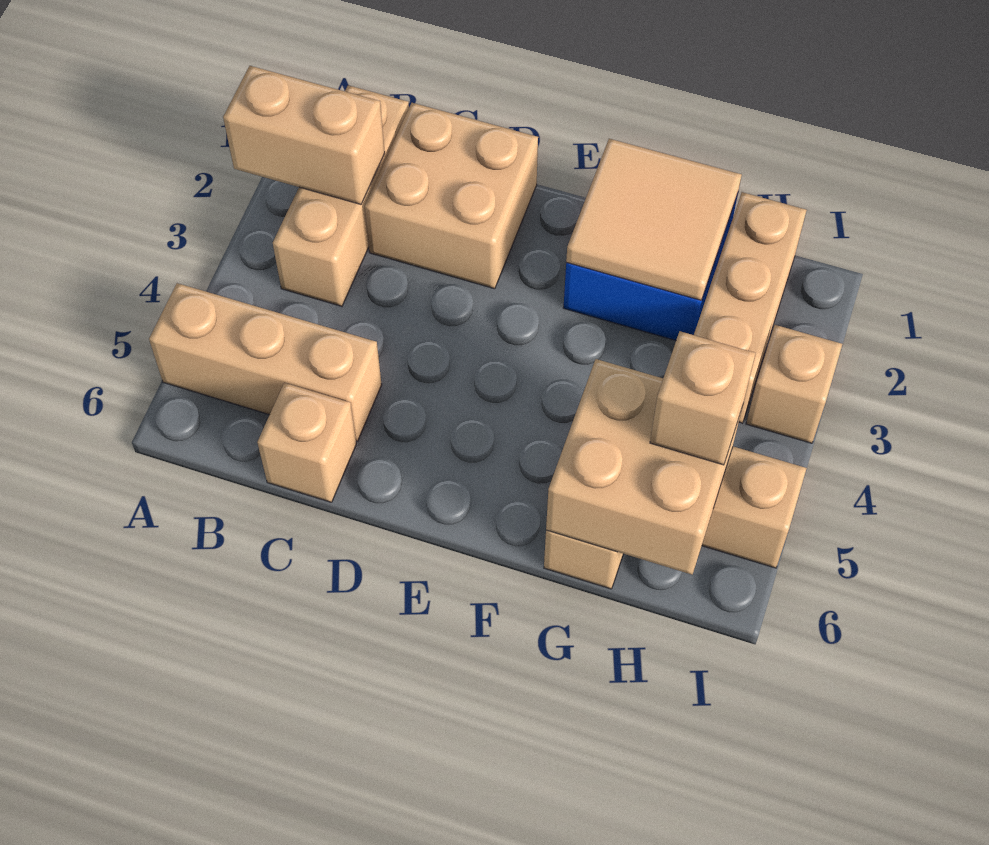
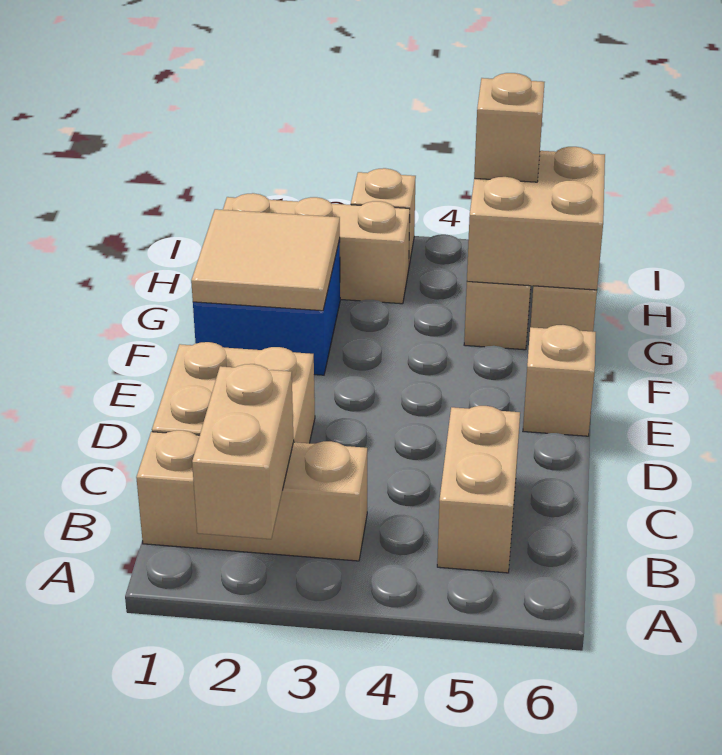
tan brick A5:C5 level 1 -> tan brick B5:C5 level 1
tan brick C6 level 1 -> tan brick E6 level 1

